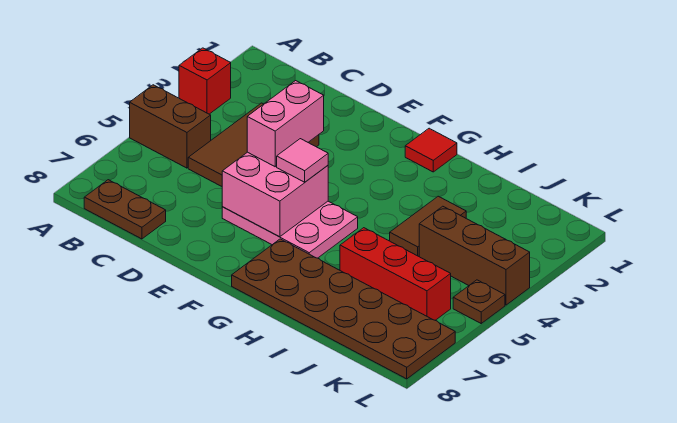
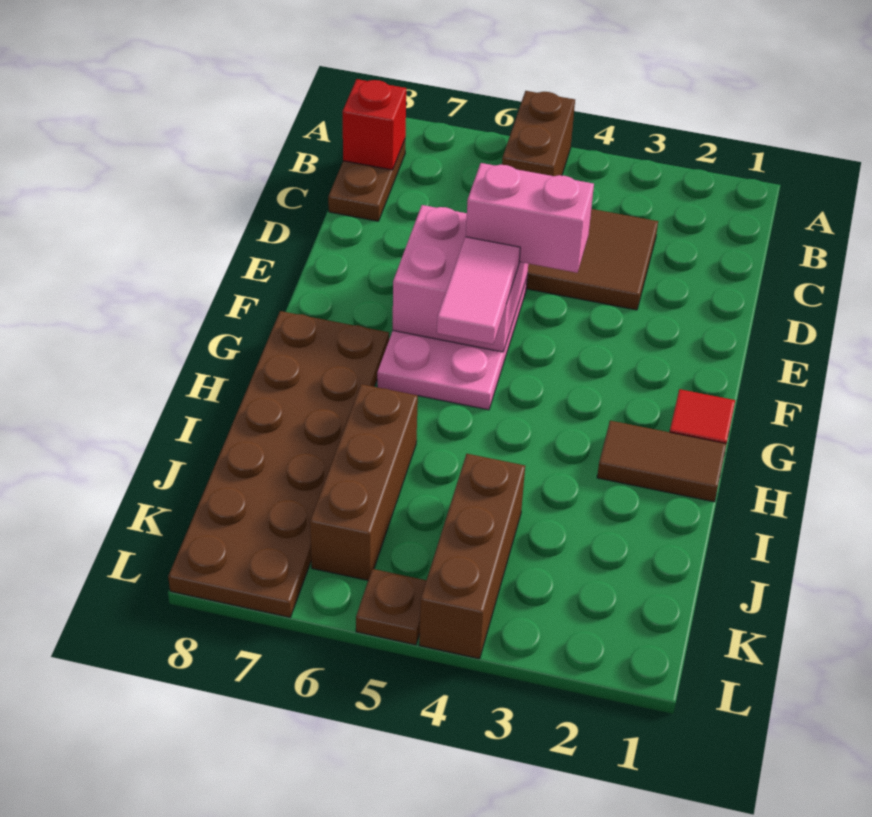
red brick A3 level 1 -> red brick B8 level 2
pink tile F5 level 3 -> pink tile F5:G5 level 3
brown tile I3:I4 level 1 -> brown tile H1:H2 level 1
red brick I6:K6 level 1 -> brown brick I6:K6 level 1

